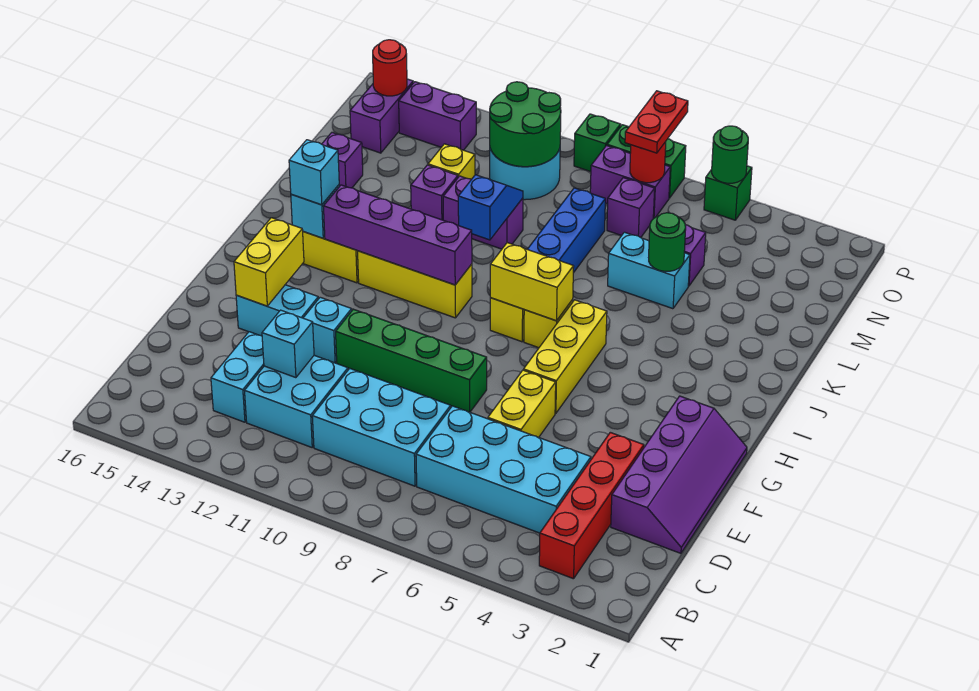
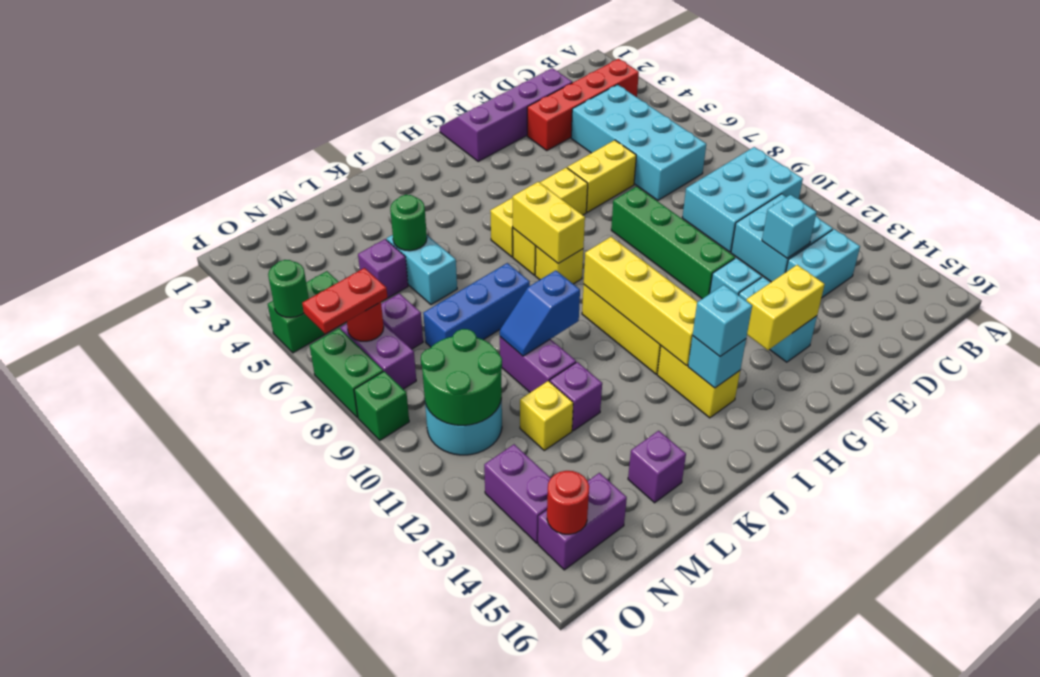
cyan brick C8:D10 level 1 -> cyan brick B9:D10 level 1
purple brick I10:I13 level 2 -> yellow brick I10:I13 level 2
green brick P5 level 1 -> green brick O5:P5 level 1

